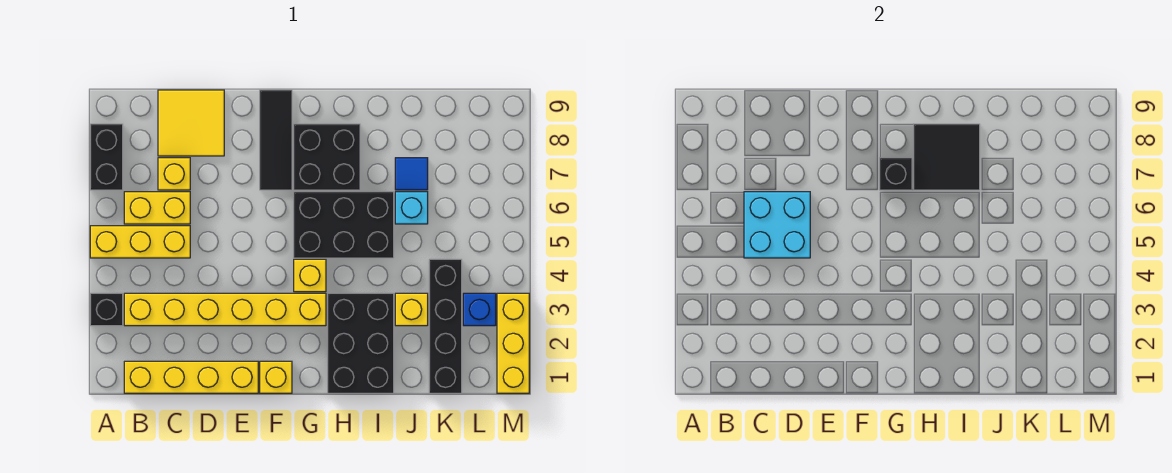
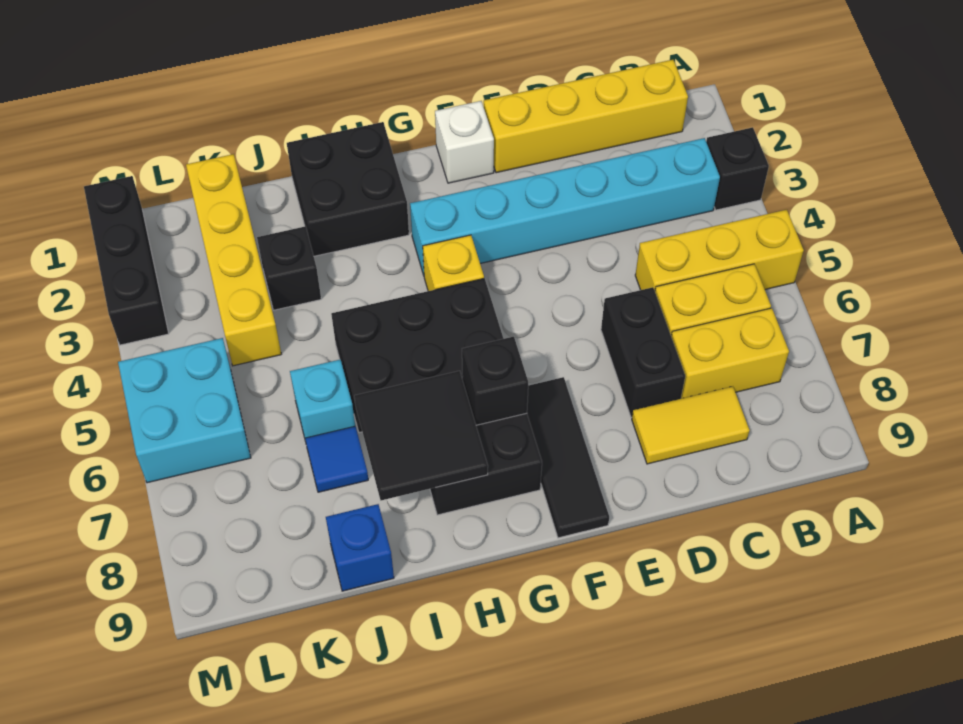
black brick A7:A8 level 1 -> black brick D6:D7 level 1
yellow brick B3:G3 level 1 -> cyan brick B3:G3 level 1
cyan brick C5:D6 level 2 -> cyan brick L5:M6 level 1
yellow brick C7 level 1 -> yellow brick B7:C7 level 1
yellow tile C8:D9 level 1 -> yellow tile C8:D8 level 1
yellow brick F1 level 1 -> white brick F1 level 1
black brick H1:I3 level 1 -> black brick H1:I2 level 1
yellow brick J3 level 1 -> black brick J3 level 1
black brick K1:K4 level 1 -> yellow brick K1:K4 level 1
blue brick L3 level 1 -> blue brick J9 level 1
yellow brick M1:M3 level 1 -> black brick M1:M3 level 1

